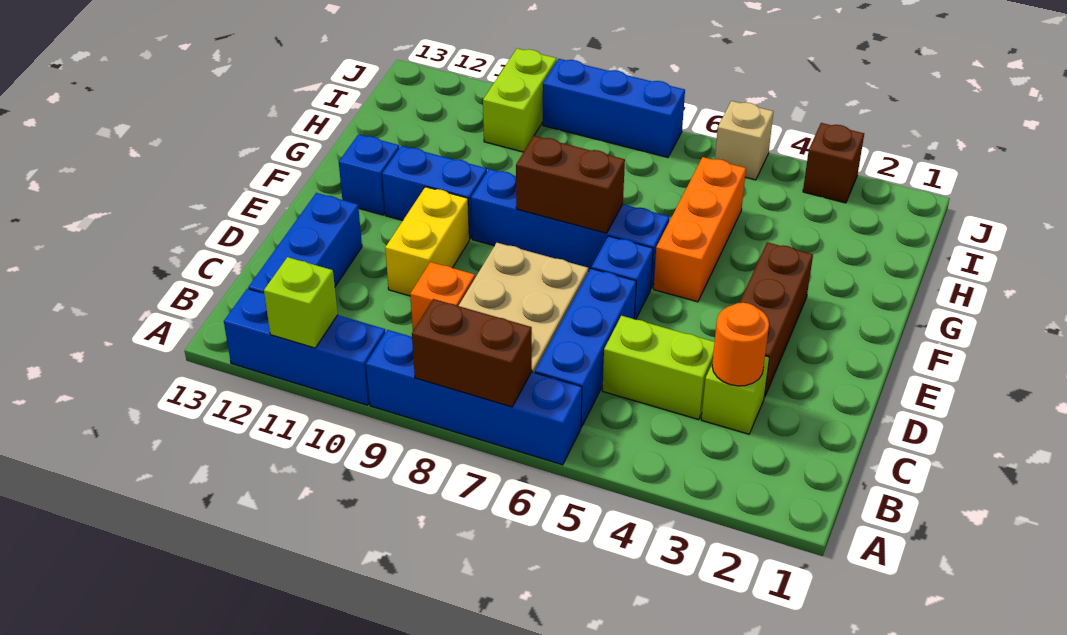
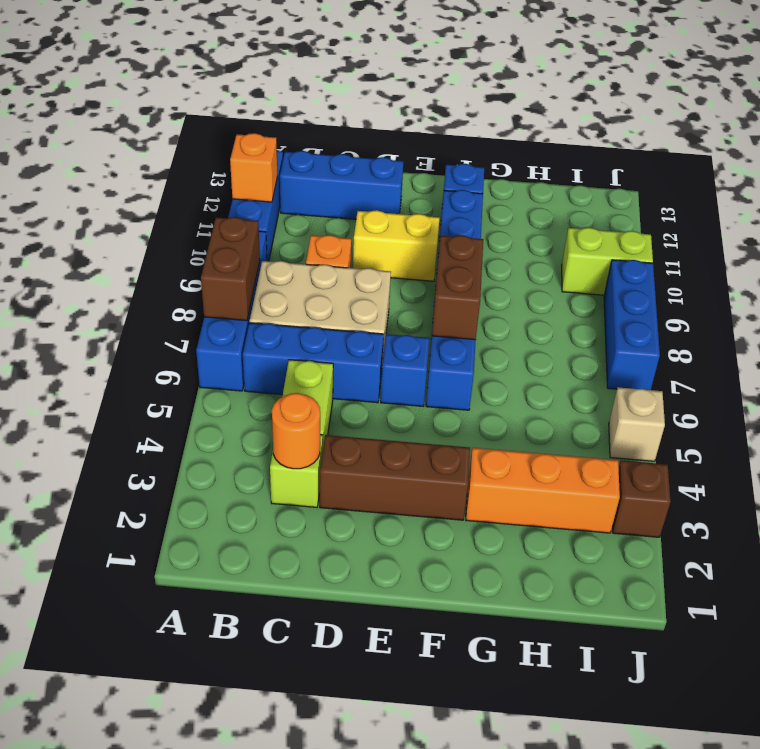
lime brick A11 level 2 -> orange brick A11 level 2
orange brick F5:H5 level 1 -> orange brick G3:I3 level 1

